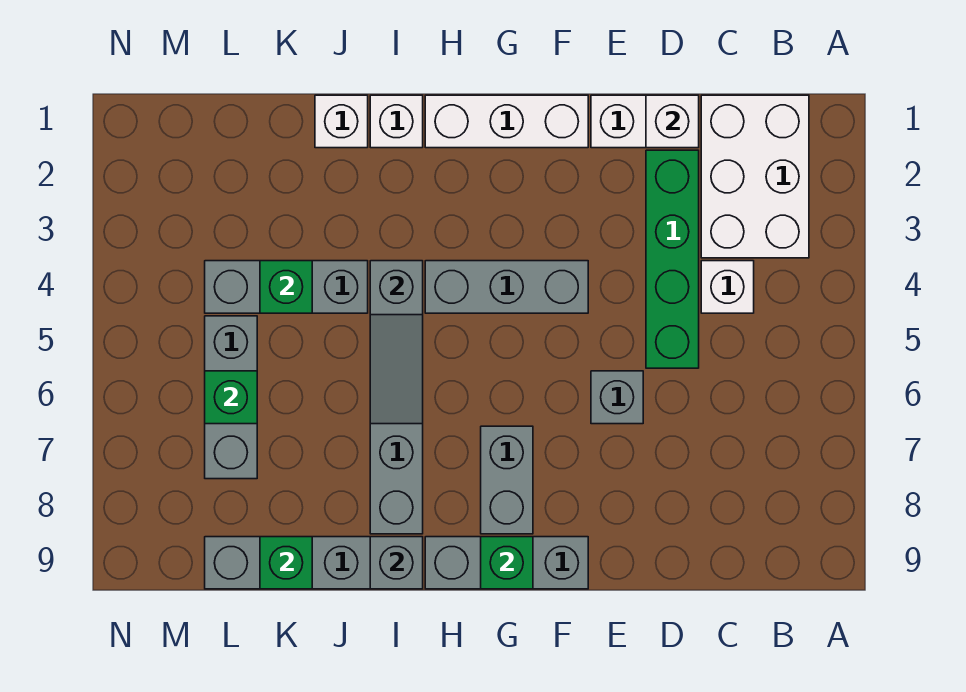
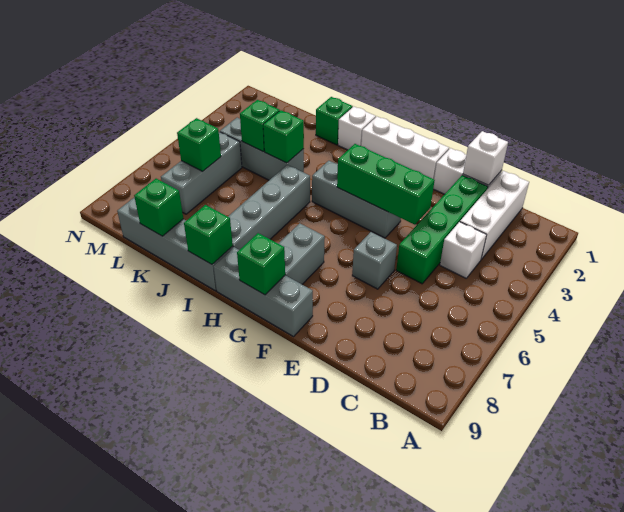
white brick B1:C3 level 1 -> white brick C1:C3 level 1
none -> green brick E4:G4 level 2
grey slope I4:I6 level 2 top 4 -> none
grey brick I9 level 2 -> green brick I9 level 2
white brick J1 level 1 -> green brick J1 level 1
none -> green brick J4 level 2

